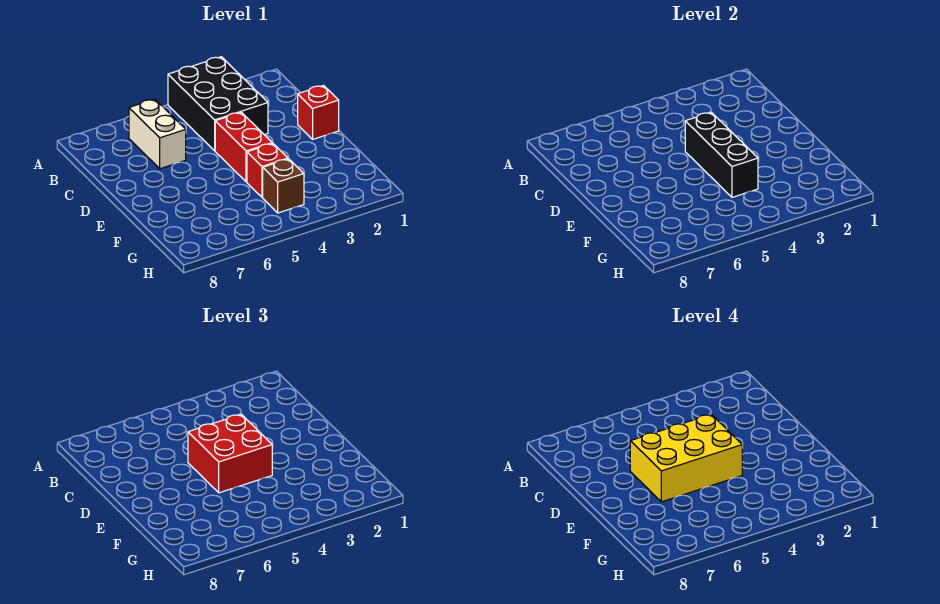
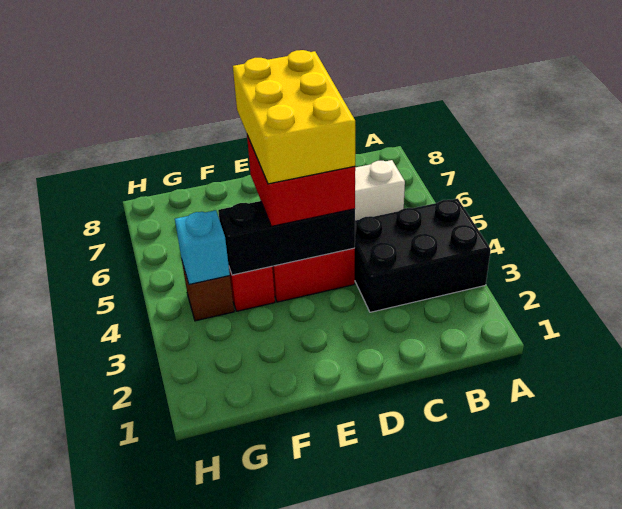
red brick D1 level 1 -> none
none -> cyan brick G4 level 2

